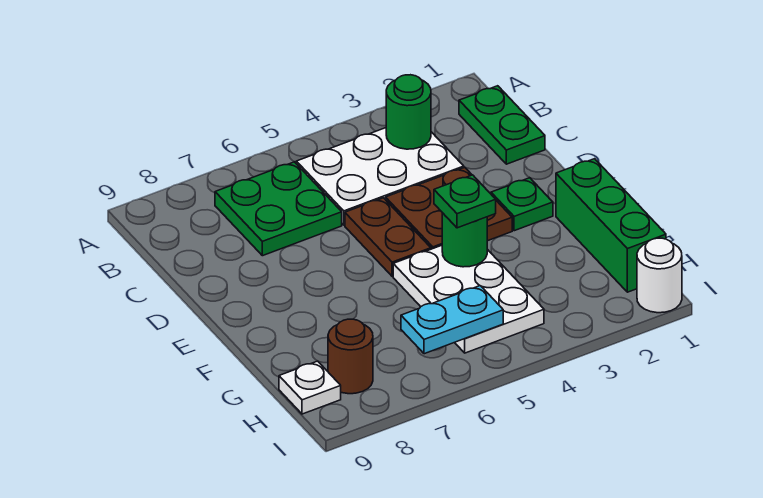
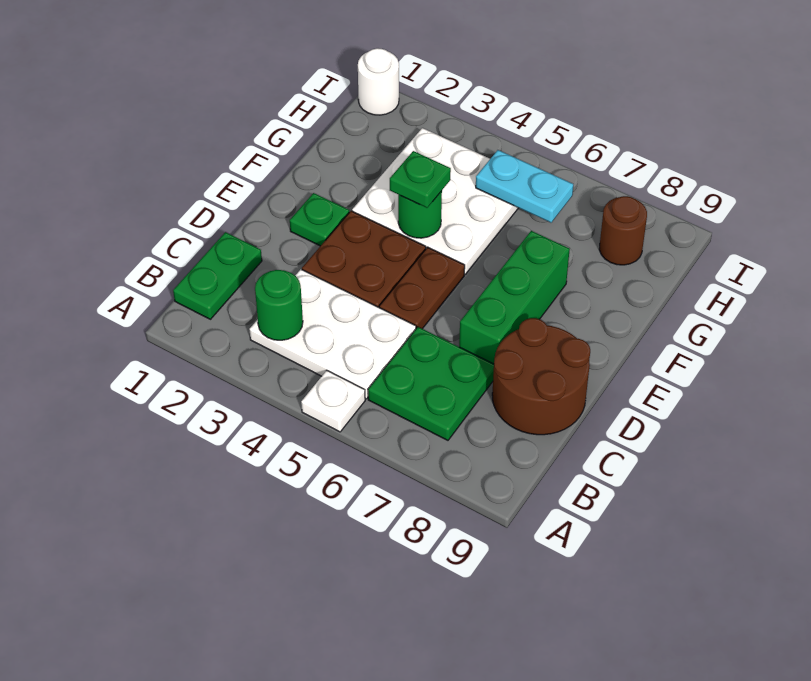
none -> brown round brick C8:D9 level 1
green brick F1:H1 level 1 -> green brick D7:F7 level 1
white plate F4:H5 level 1 -> white plate F3:H5 level 1
white plate H9 level 1 -> white plate A5 level 1

